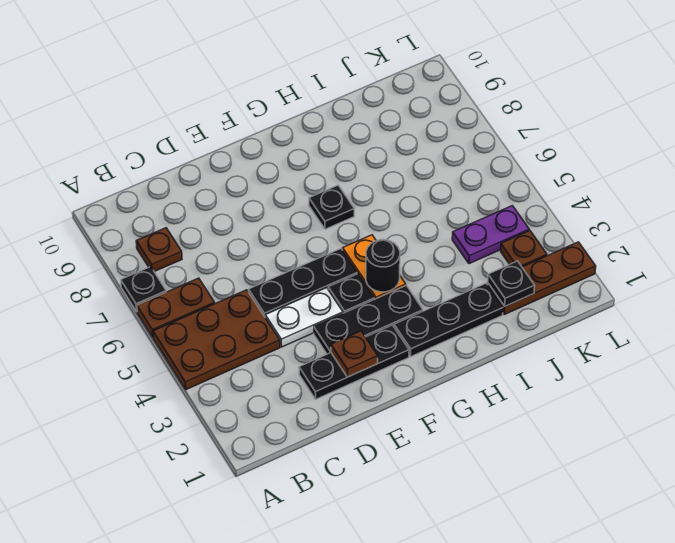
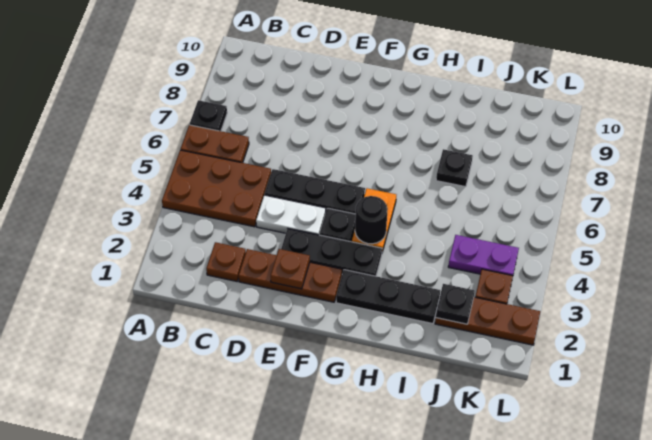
brown plate B8 level 1 -> brown plate C2 level 1
black plate D2:F2 level 1 -> brown plate D2:F2 level 1
black plate G7 level 1 -> black plate I7 level 1

